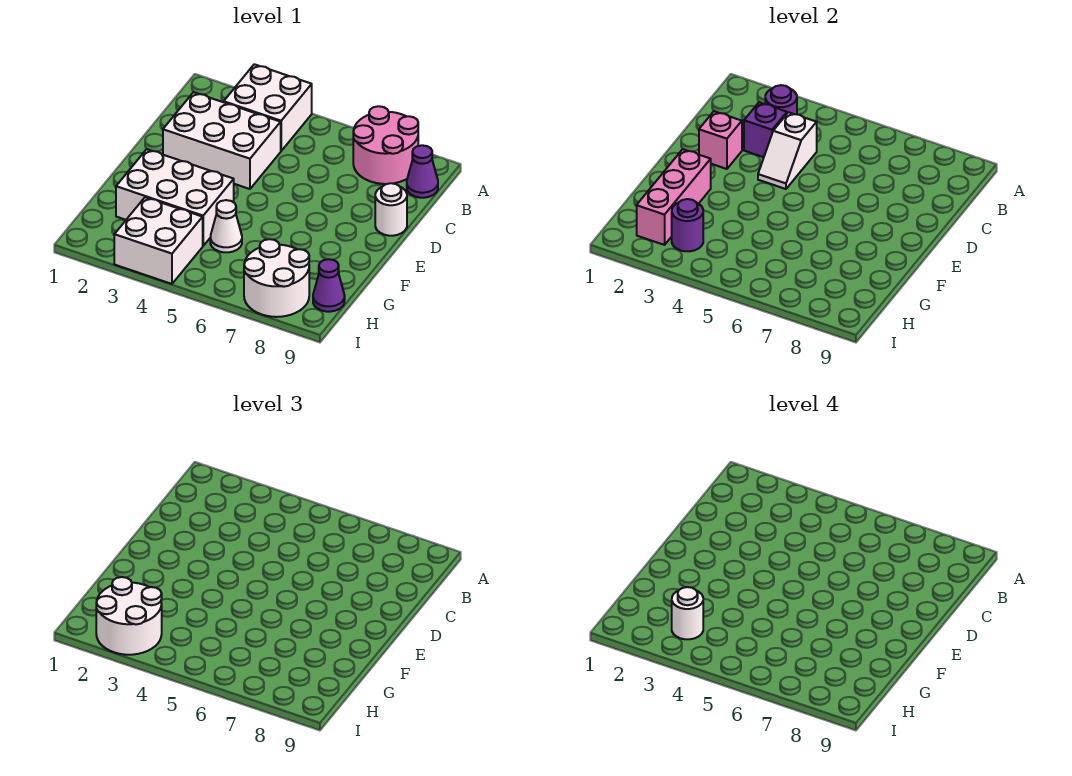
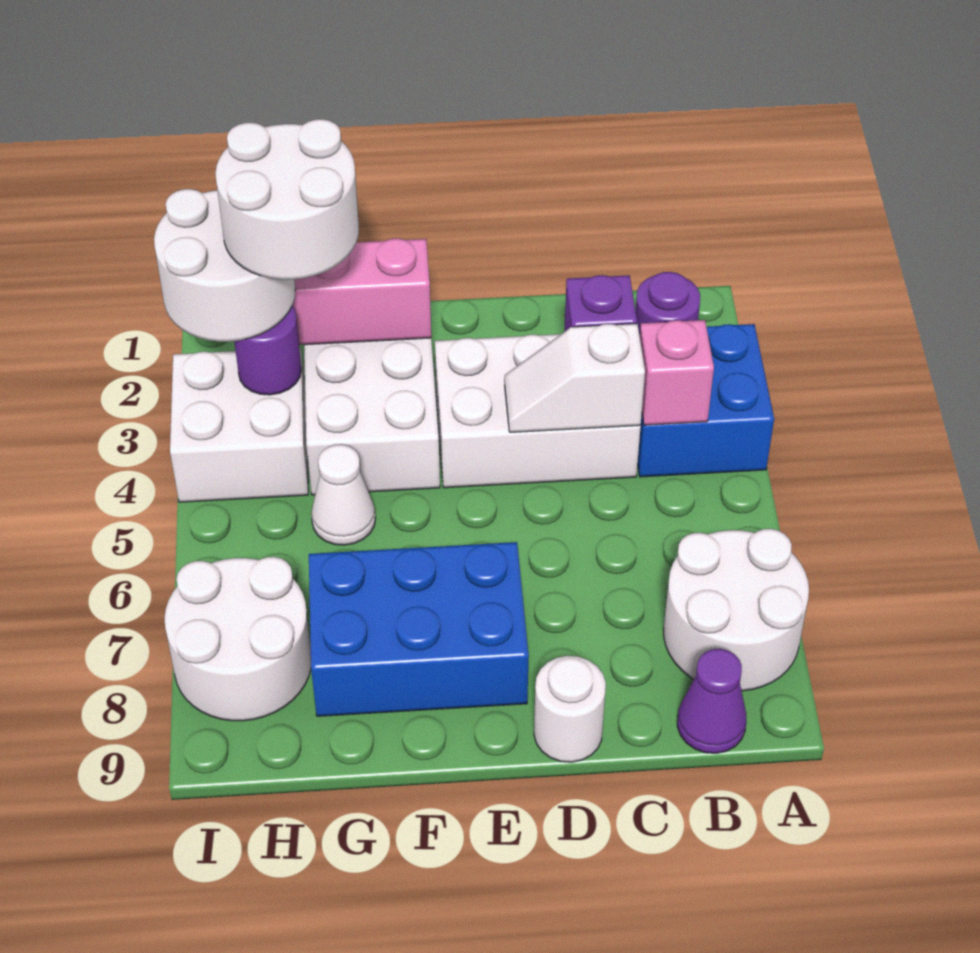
white brick A3:B4 level 1 -> blue brick A3:B4 level 1
pink round brick A7:B8 level 1 -> white round brick A7:B8 level 1
white brick C2:D4 level 1 -> white brick C3:E4 level 1
pink brick D2 level 2 -> pink brick B4 level 2
none -> blue brick E7:G8 level 1
white round brick H3 level 4 -> white round brick G2:H3 level 4
purple cone H9 level 1 -> none

